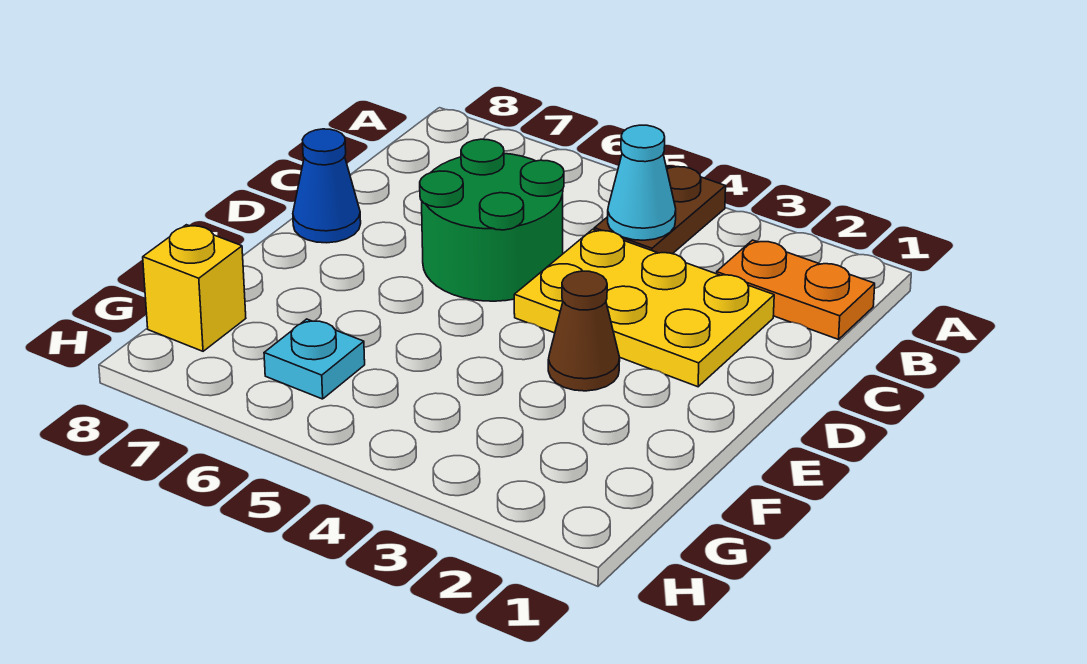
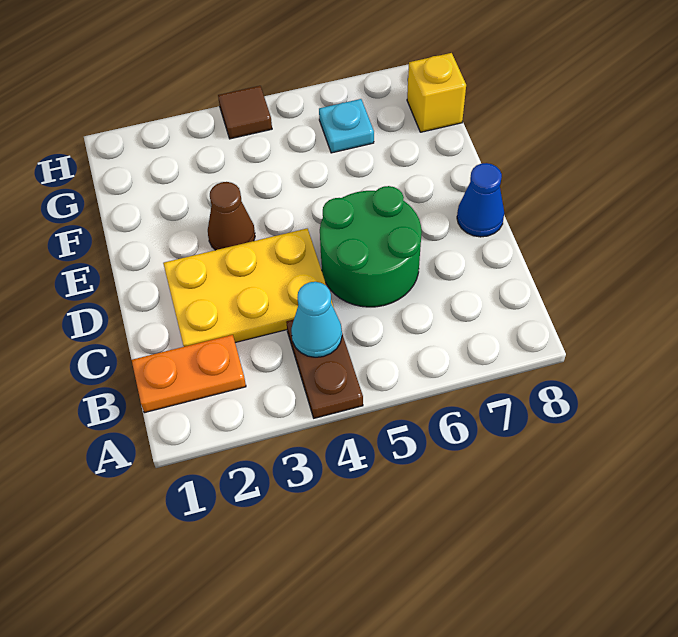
none -> brown tile H4 level 1

